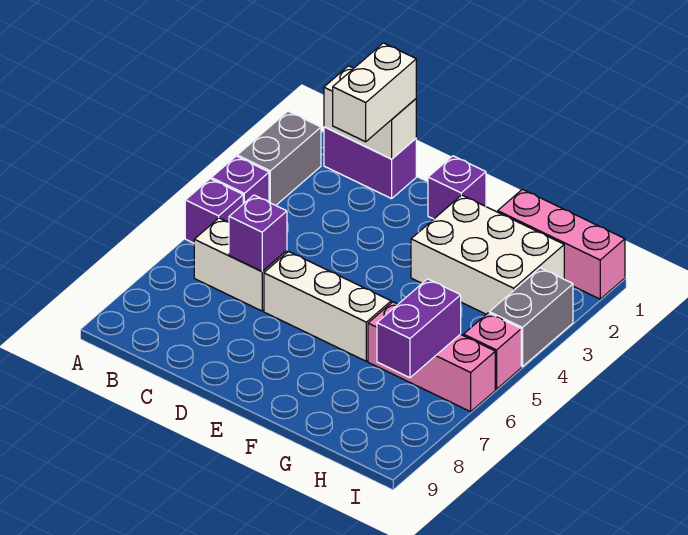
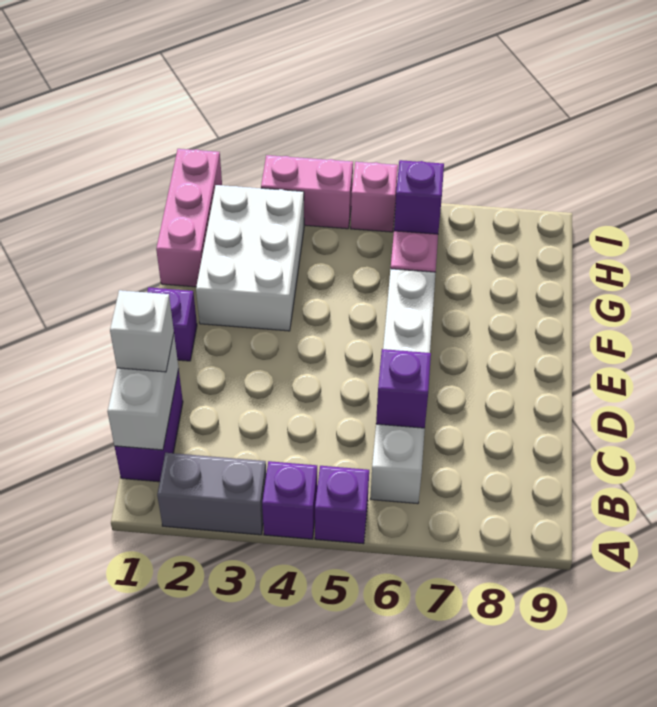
white brick C1:C2 level 3 -> white brick C1 level 3
purple brick H6:H7 level 2 -> purple brick H6 level 2
grey brick I3:I4 level 1 -> pink brick I3:I4 level 1

